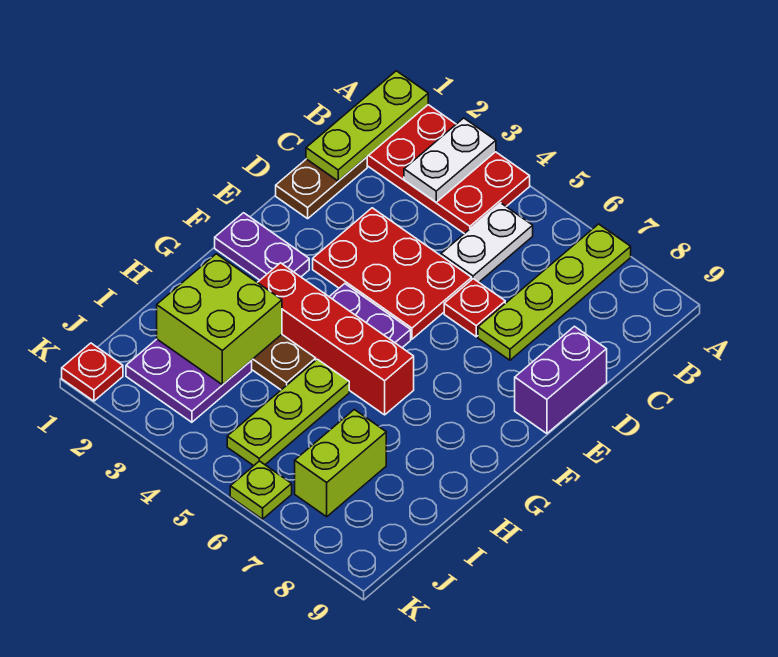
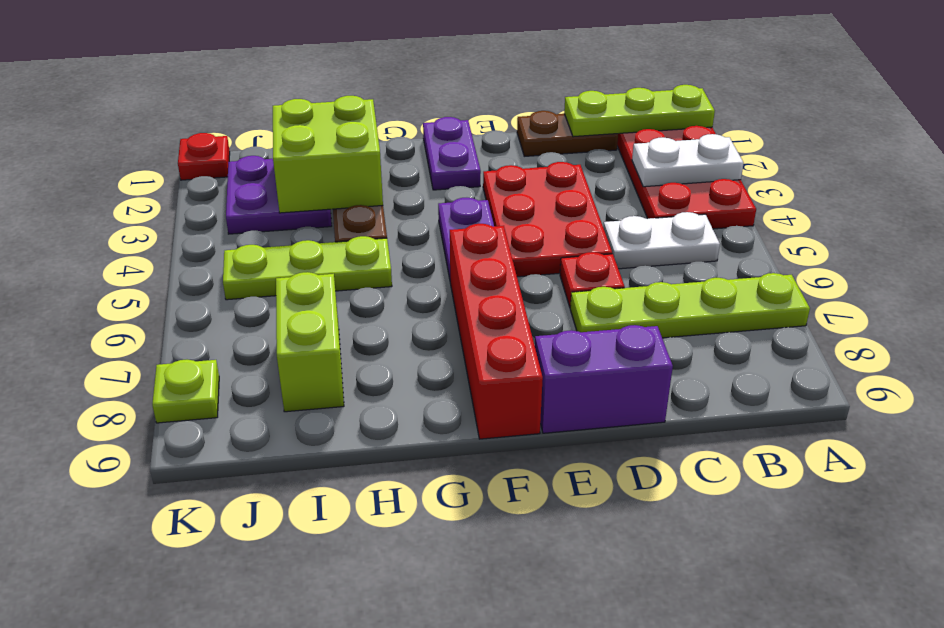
red brick G3:G6 level 1 -> red brick F6:F9 level 1
lime brick I7:J7 level 1 -> lime brick I7:I8 level 1
lime plate K6 level 1 -> lime plate K8 level 1

